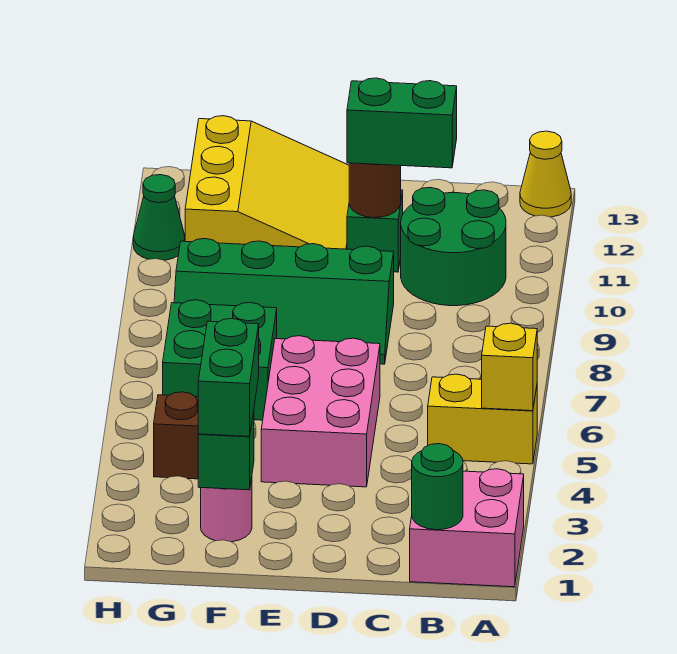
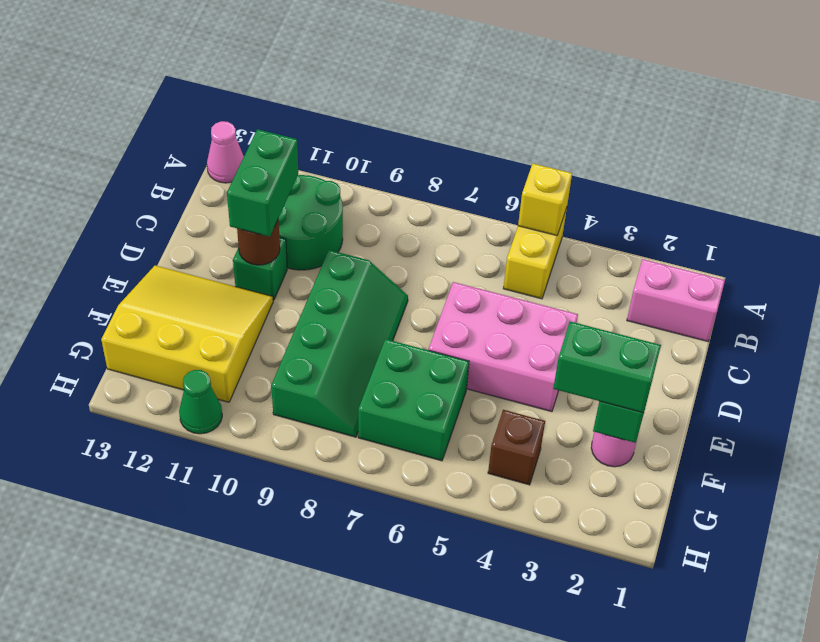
pink brick A1:B2 level 1 -> pink brick B1:B2 level 1
yellow cone A13 level 1 -> pink cone A13 level 1
green round brick B1 level 2 -> none

